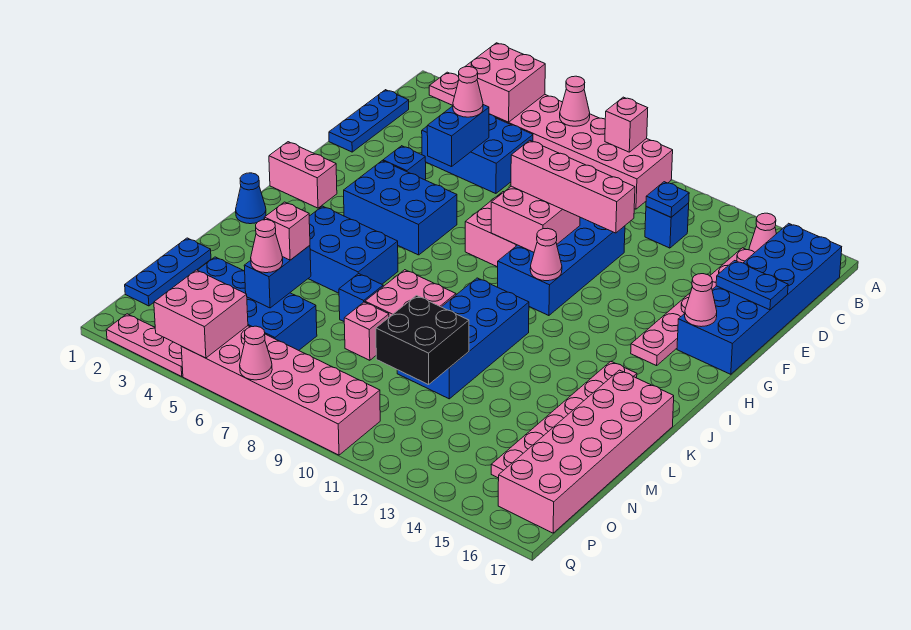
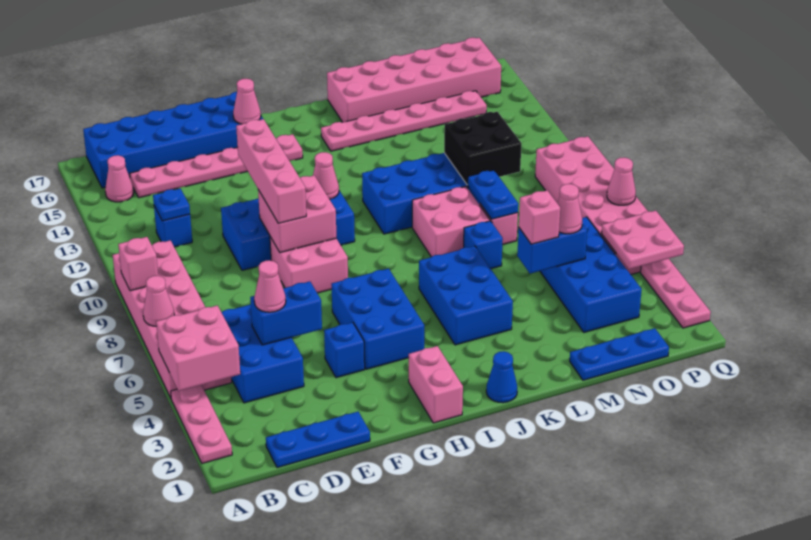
blue plate E16:E17 level 2 -> blue plate M8:M9 level 2
pink brick P4:Q5 level 2 -> pink plate P4:Q5 level 2

